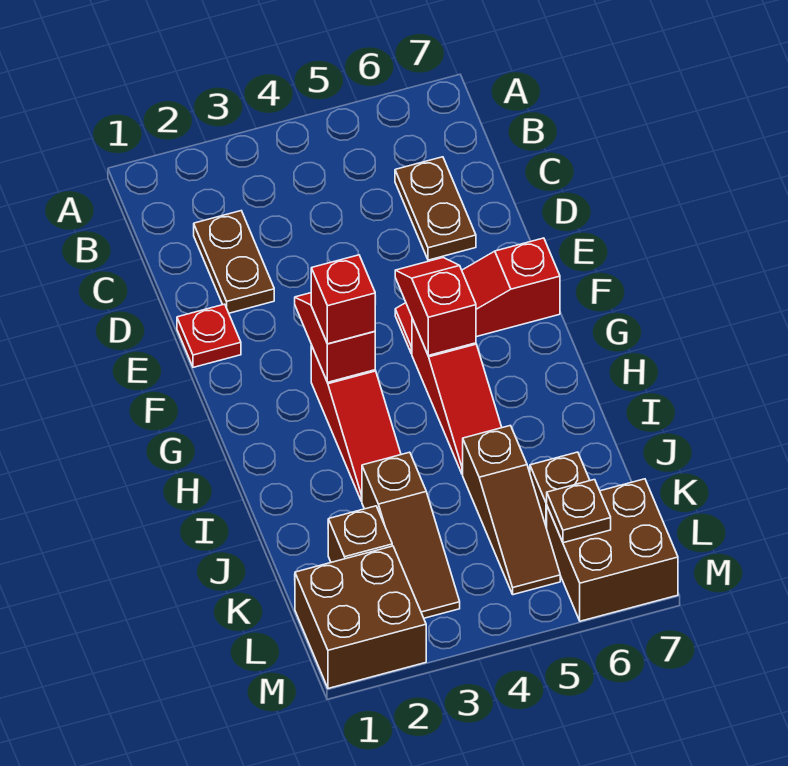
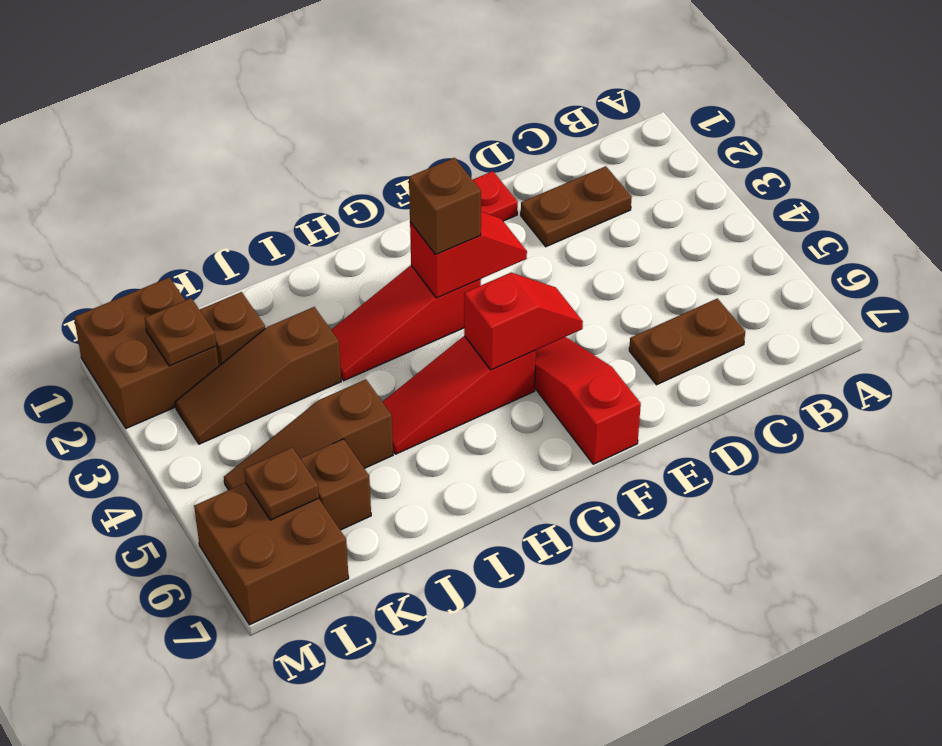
red brick G3 level 3 -> brown brick G3 level 3
none -> brown plate L2 level 2

